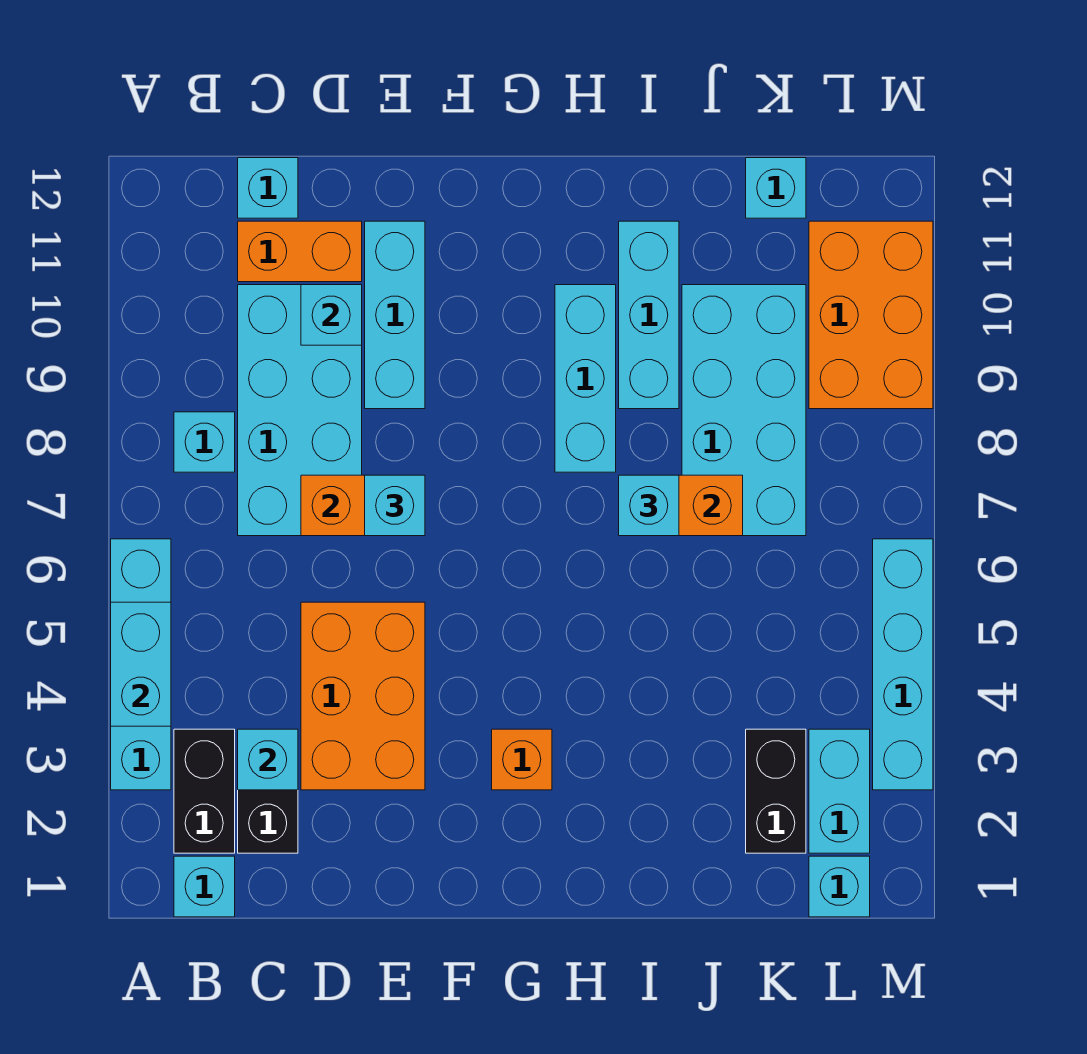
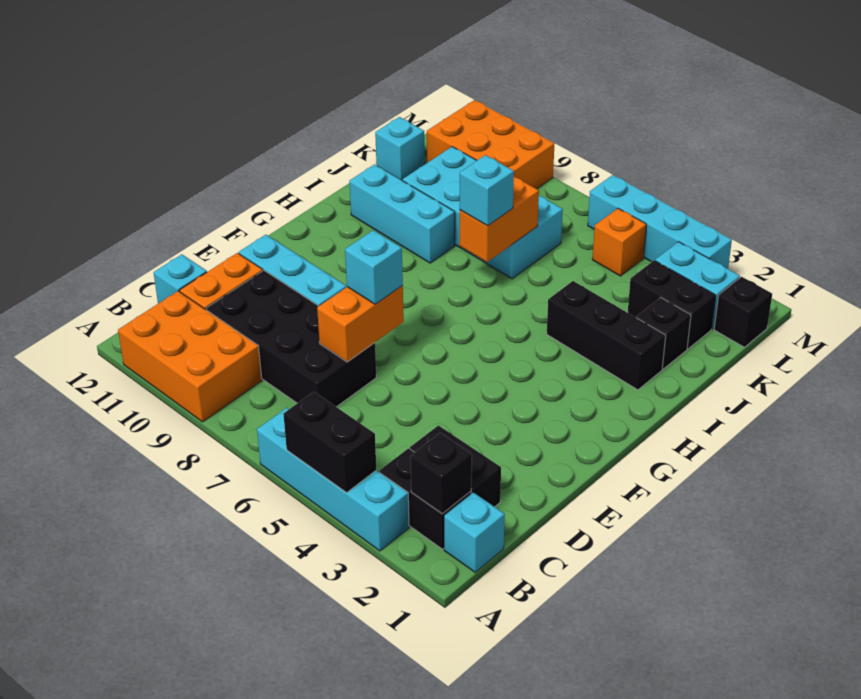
cyan brick A4:A5 level 2 -> black brick A4:A5 level 2
none -> black brick B2 level 2
cyan brick B8 level 1 -> none
cyan brick C3 level 2 -> none
cyan brick C7:D10 level 1 -> black brick C7:D10 level 1
orange brick D3:E5 level 1 -> orange brick A9:B11 level 1
cyan brick D10 level 2 -> none
orange brick G3 level 1 -> orange brick L5 level 1
cyan brick H8:H10 level 1 -> none
none -> black brick I2:I4 level 1
none -> black brick J2 level 1
cyan brick L1 level 1 -> black brick L1 level 1

